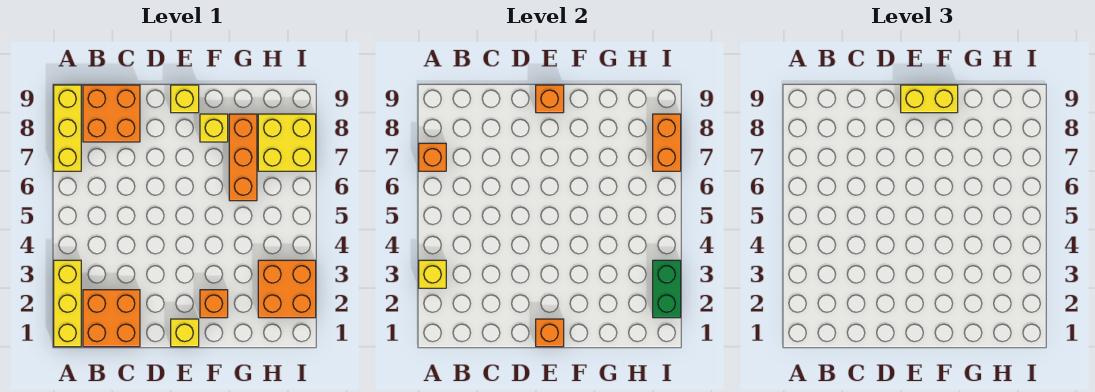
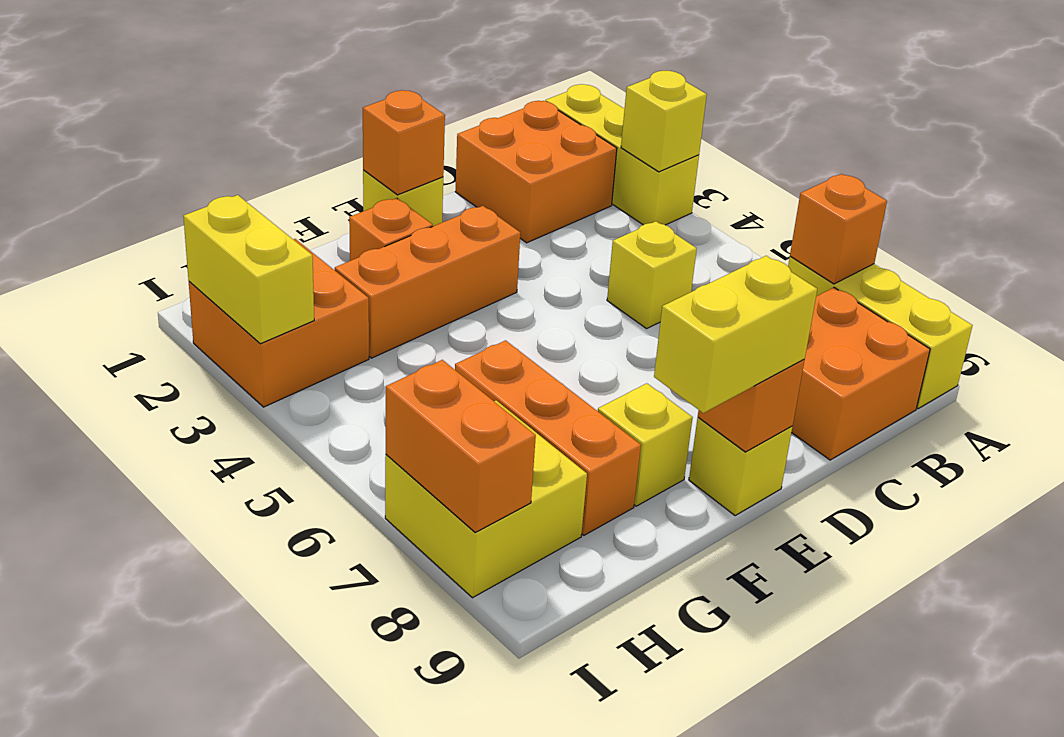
none -> yellow brick C5 level 1
none -> orange brick E3:G3 level 1
green brick I2:I3 level 2 -> yellow brick I2:I3 level 2

